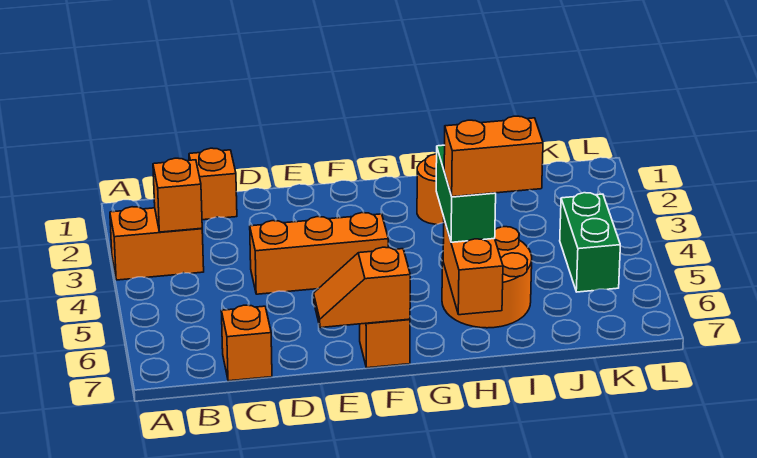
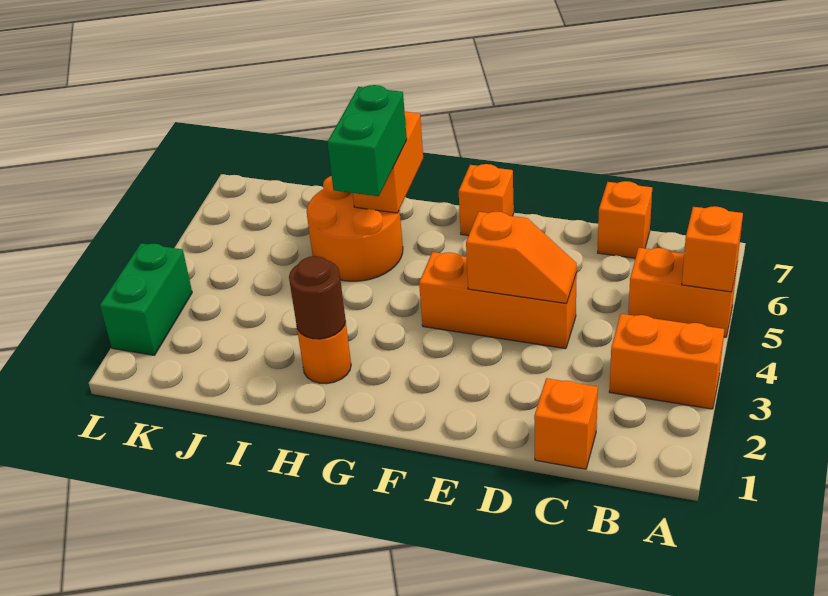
orange brick B3 level 2 -> orange brick A5 level 2
orange slope E7:F7 level 2 top F -> orange slope D4:E4 level 2 top E
none -> brown round brick H2 level 2
orange brick H6:I6 level 4 -> orange brick A5:B5 level 1
green brick K4:K5 level 1 -> green brick L2:L3 level 1

